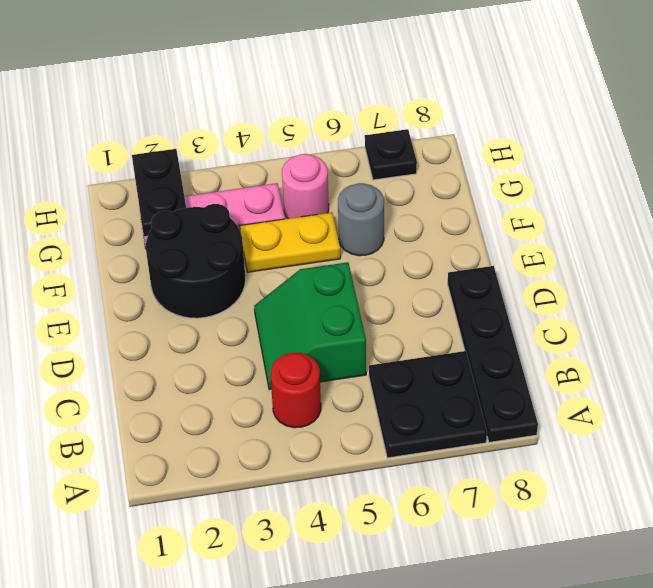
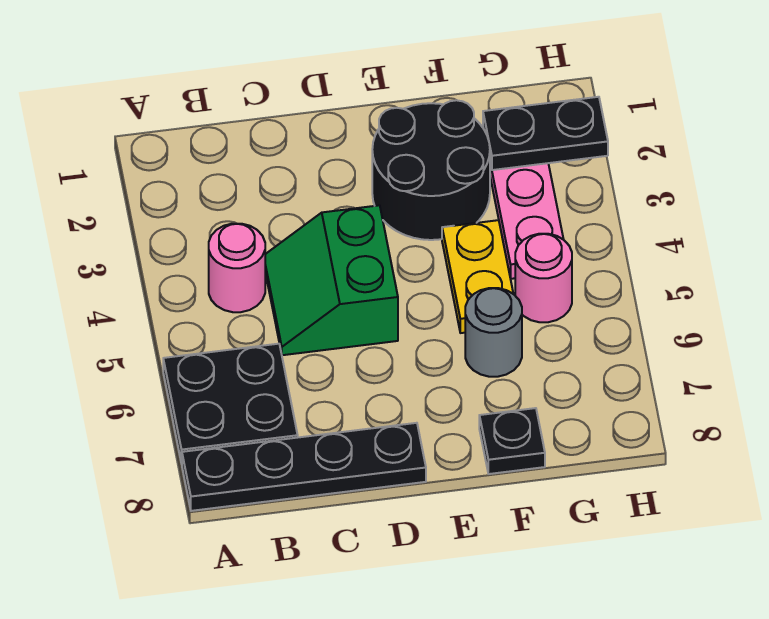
red round brick B4 level 1 -> pink round brick B4 level 1
green slope C4:D5 level 1 top 5 -> green slope C4:D5 level 1 top D
black plate H7 level 1 -> black plate F8 level 1

